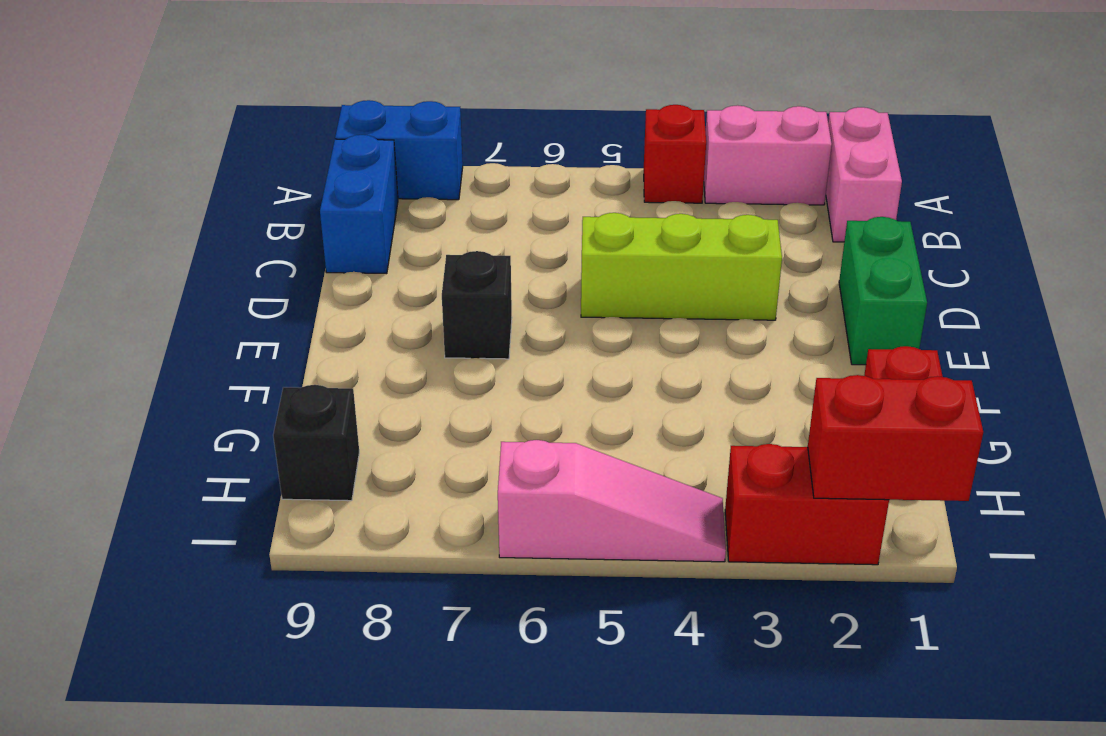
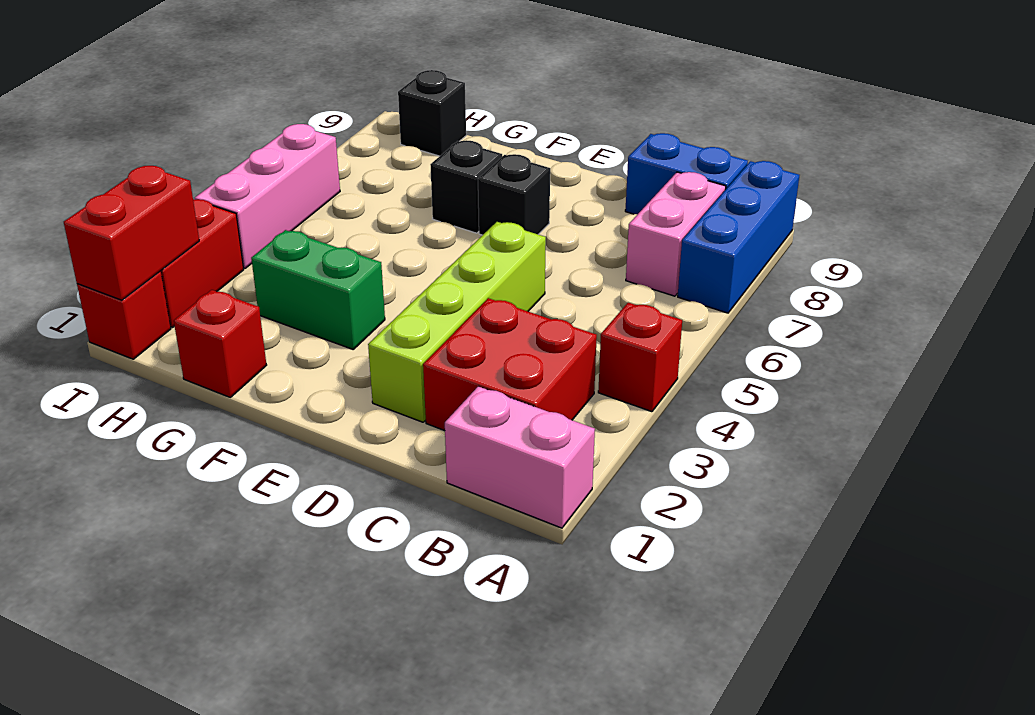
pink brick A2:A3 level 1 -> pink brick B7:B8 level 1
blue brick A8:A9 level 1 -> blue brick A7:A9 level 1
none -> red brick B2:C3 level 1
green brick D1:E1 level 1 -> green brick F3:G3 level 1
lime brick D3:D5 level 1 -> lime brick D2:D5 level 1
none -> black brick F7 level 1
none -> red brick I1 level 1
pink slope I4:I6 level 1 top 6 -> pink brick I4:I6 level 1

